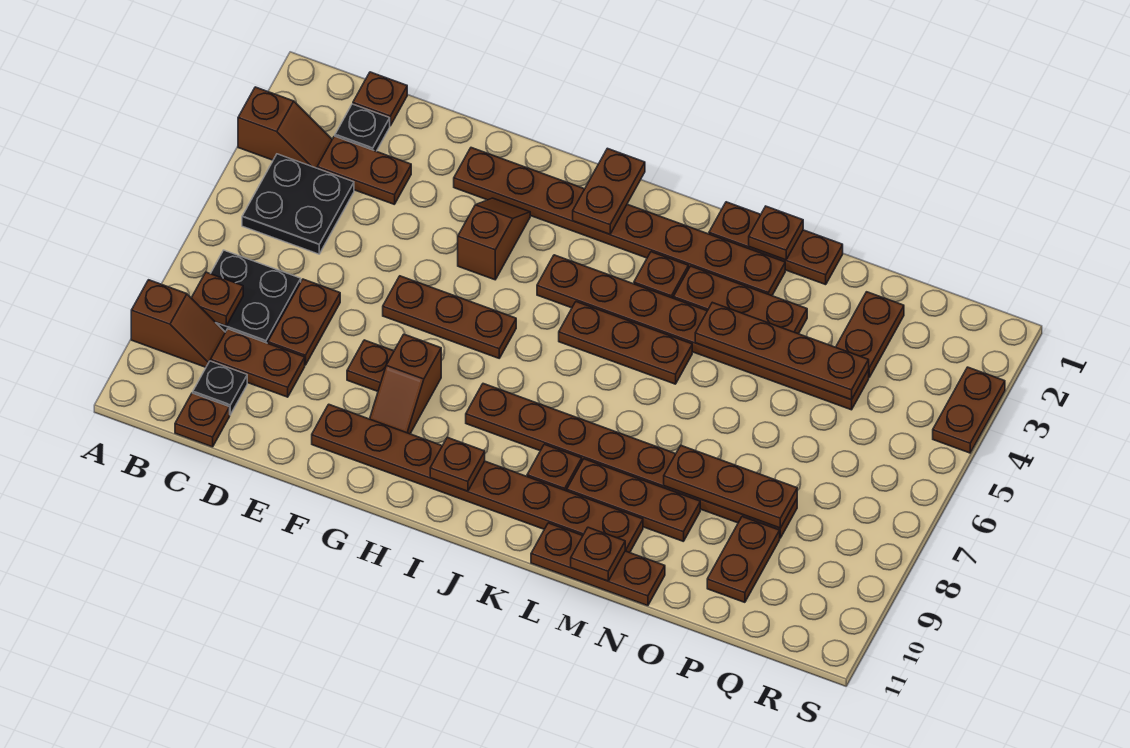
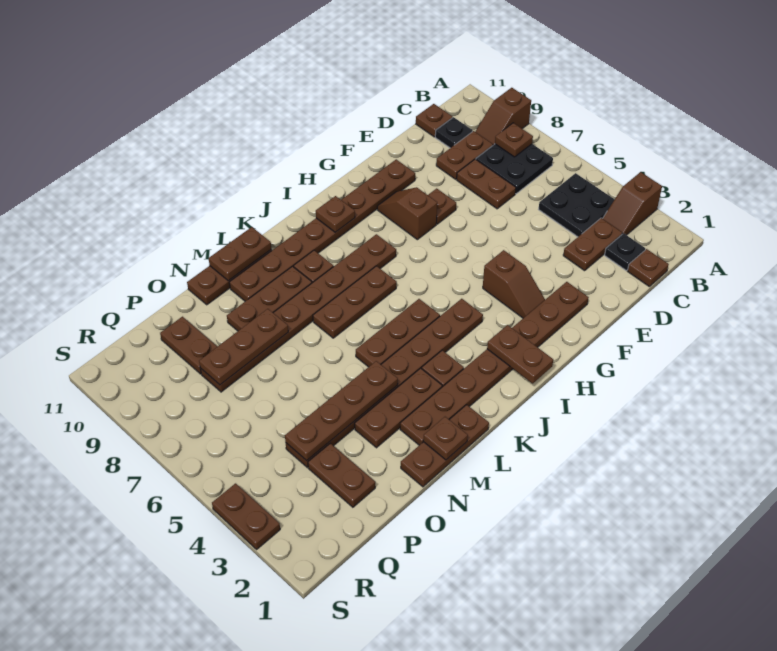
brown plate F6:H6 level 1 -> brown plate J7:L7 level 1
brown plate M11 level 2 -> brown plate L11:M11 level 2

